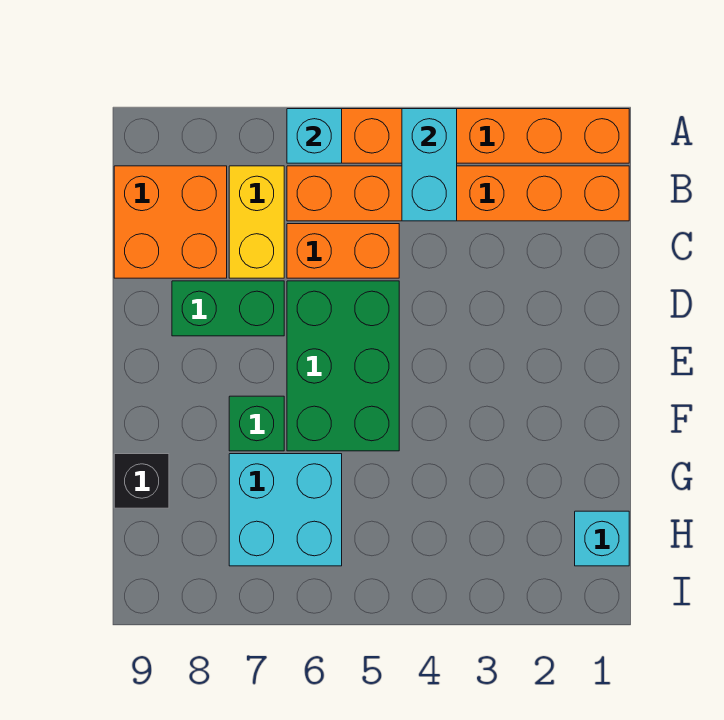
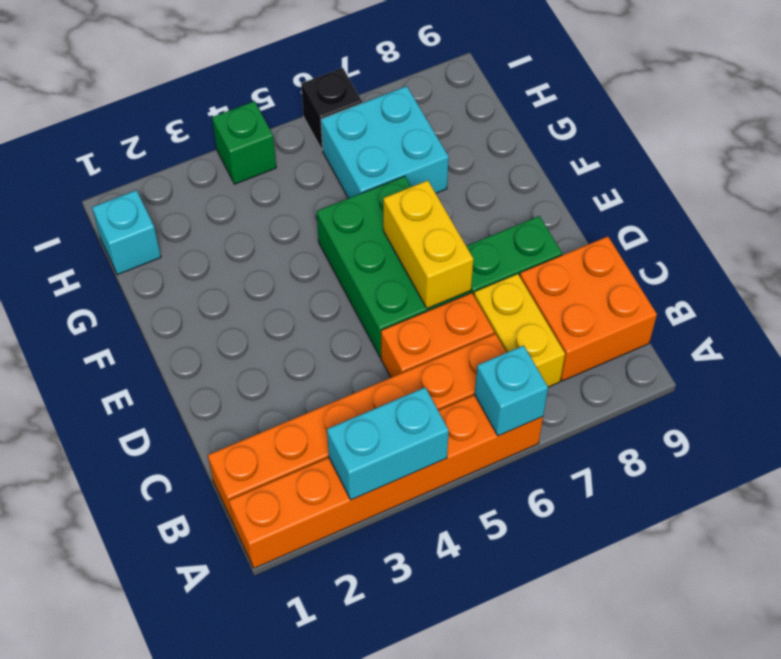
cyan brick A4:B4 level 2 -> cyan brick A3:A4 level 2
none -> yellow brick D6:E6 level 2
green brick F7 level 1 -> green brick I4 level 1
black brick G9 level 1 -> black brick I6 level 1

